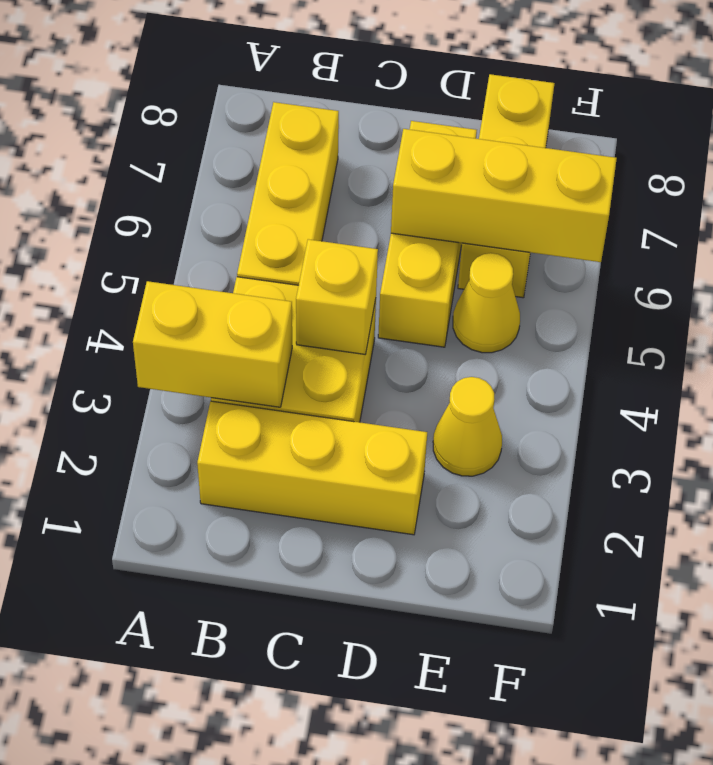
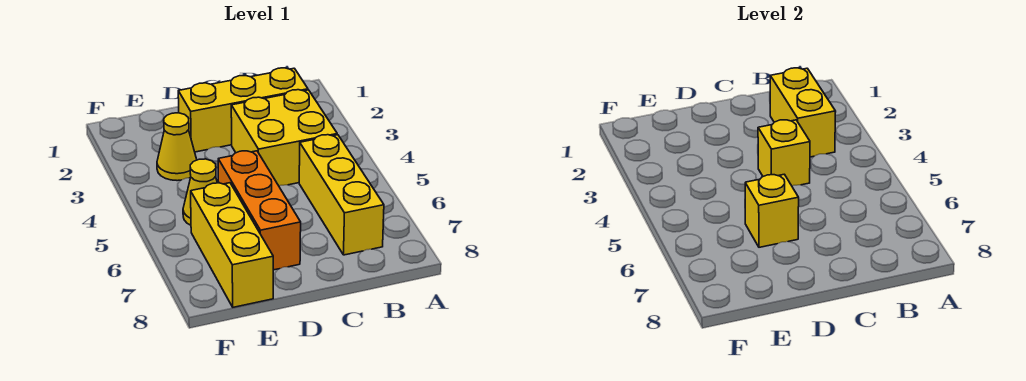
yellow brick A3:B3 level 2 -> yellow brick B2:B3 level 2
yellow brick D5:D7 level 1 -> orange brick D5:D7 level 1
yellow brick D6:F6 level 2 -> yellow brick D6 level 2

